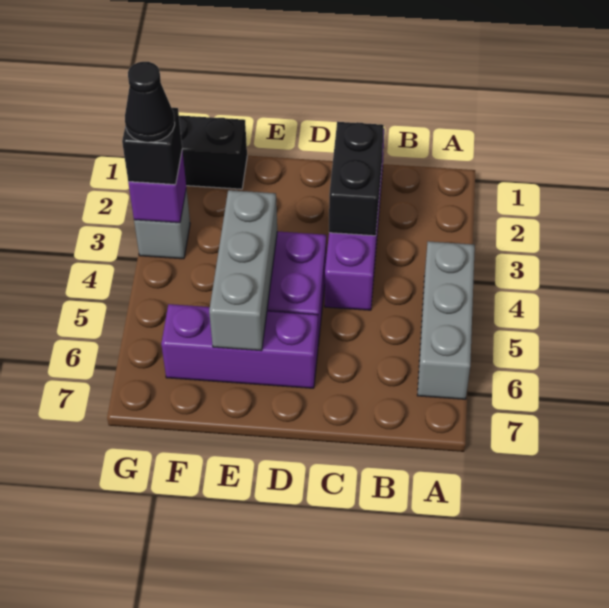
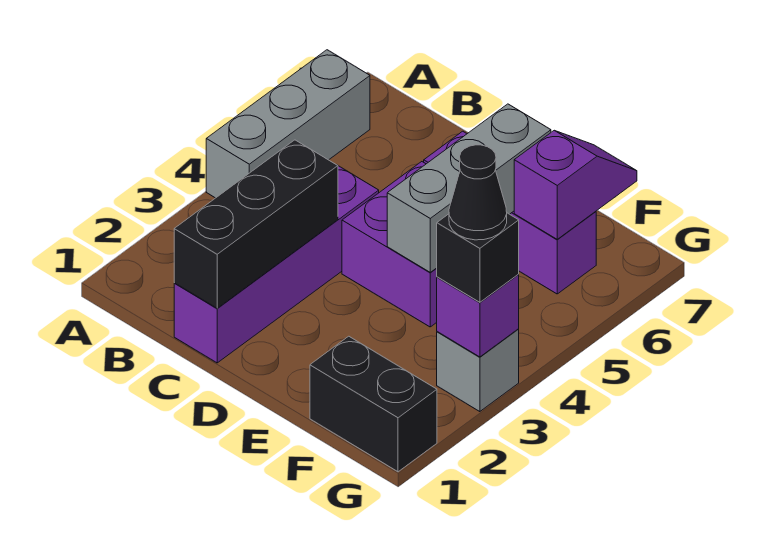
black brick C2:C3 level 2 -> black brick C1:C3 level 2
none -> purple slope F6:F7 level 2 top 6

